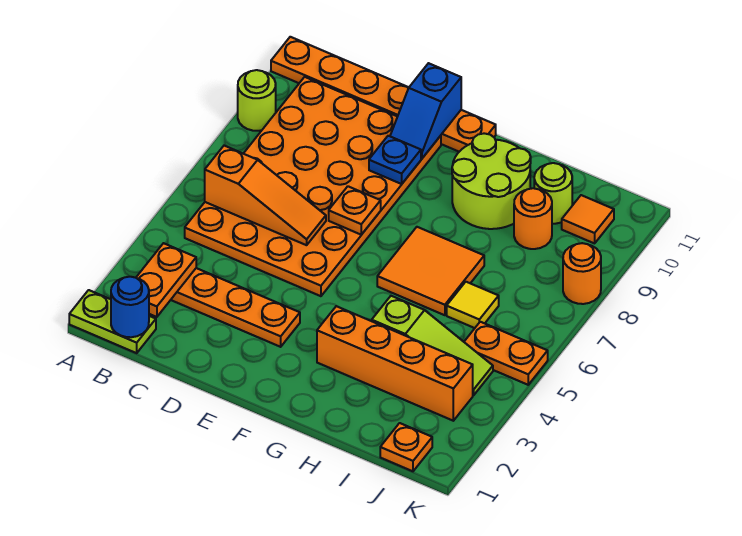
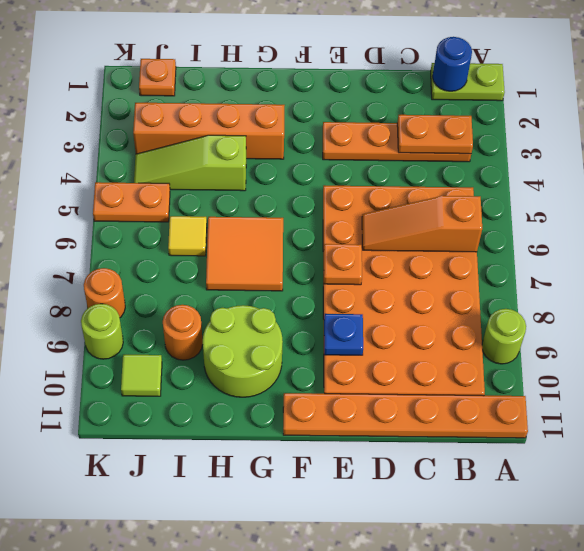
orange plate B2:B3 level 2 -> orange plate B3:C3 level 2
blue slope E10:E11 level 2 top 11 -> none
lime round brick I10 level 1 -> lime round brick K9 level 1
orange tile J10 level 1 -> lime tile J10 level 1

